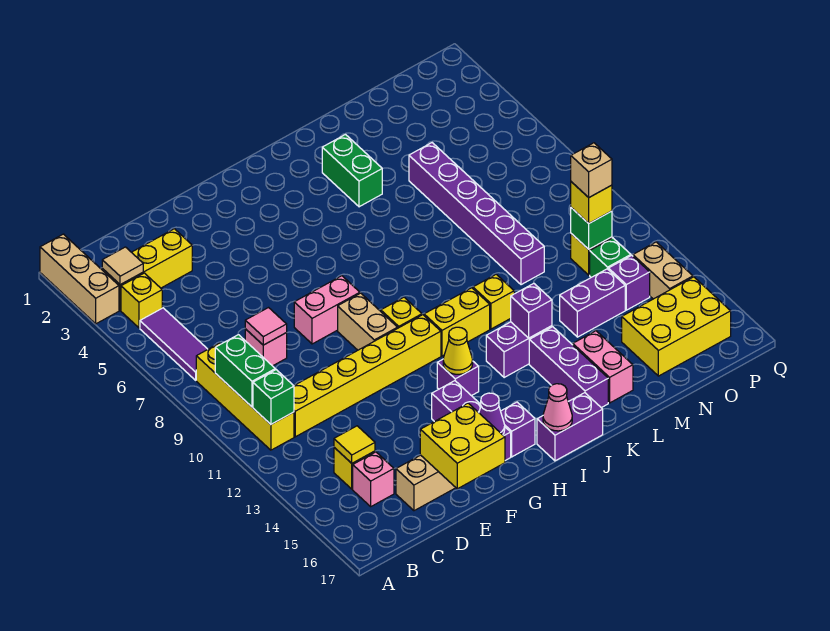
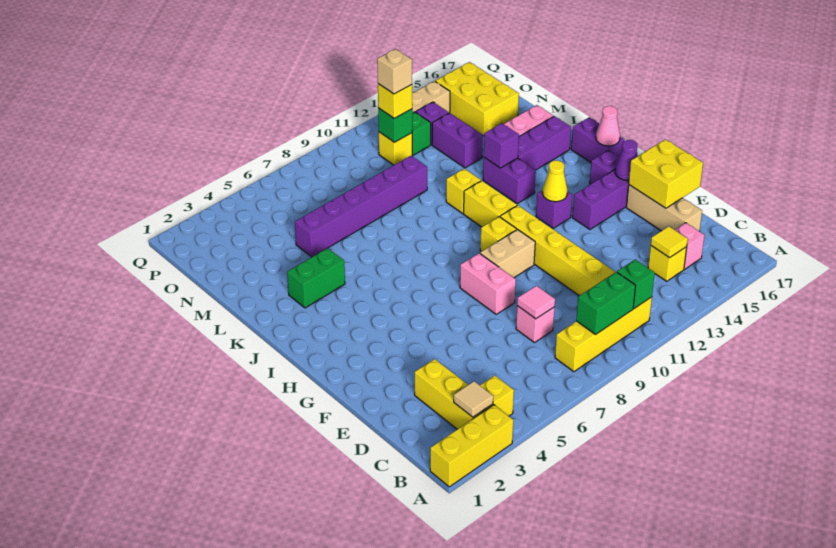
tan brick A1:A3 level 1 -> yellow brick A1:A3 level 1
purple tile B5:B7 level 1 -> none

